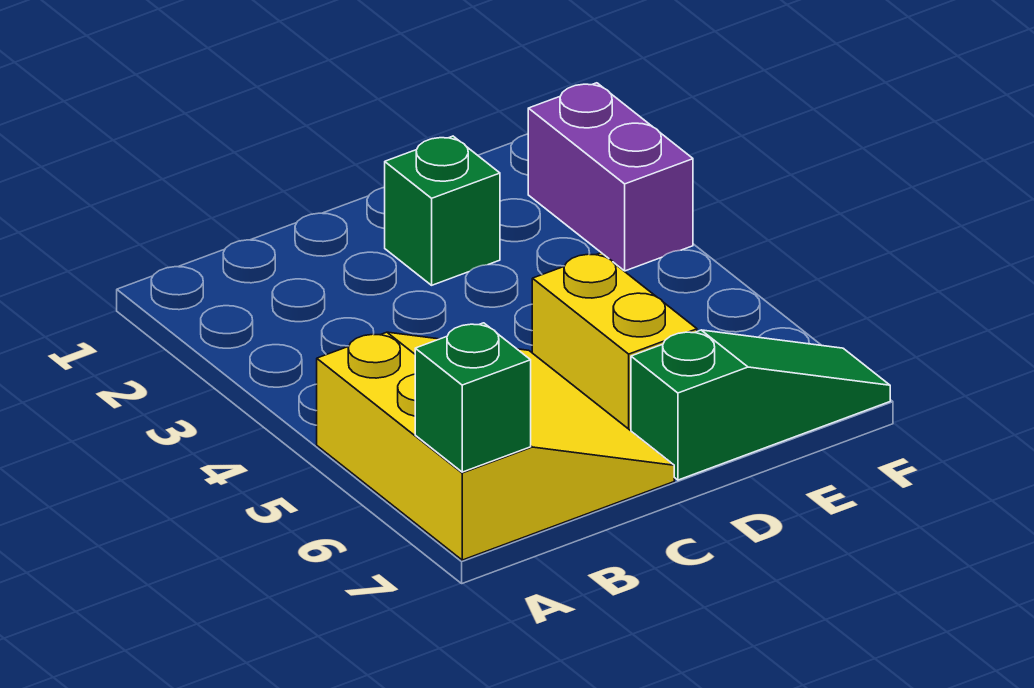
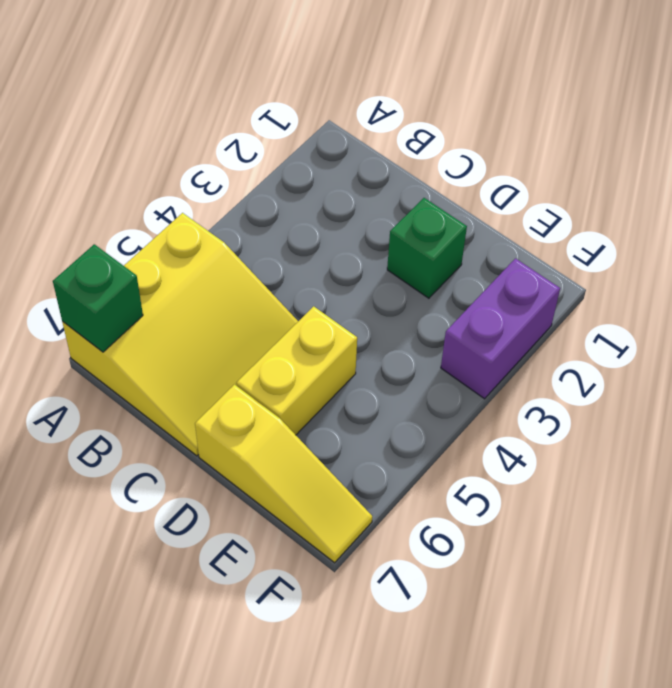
green slope D7:F7 level 1 top D -> yellow slope D7:F7 level 1 top D

